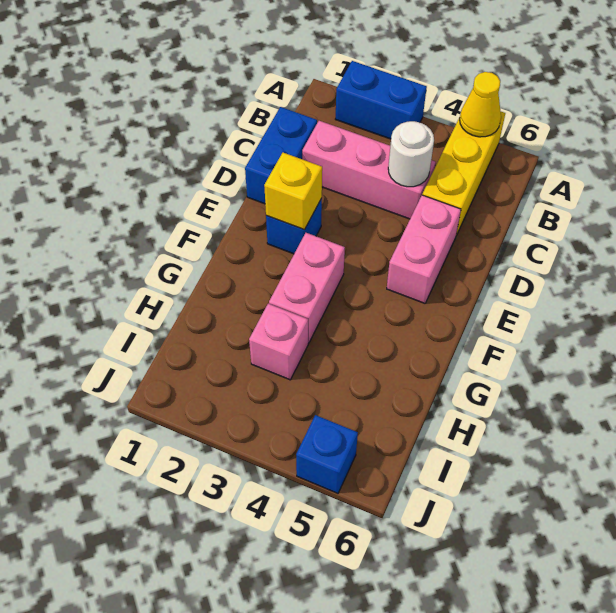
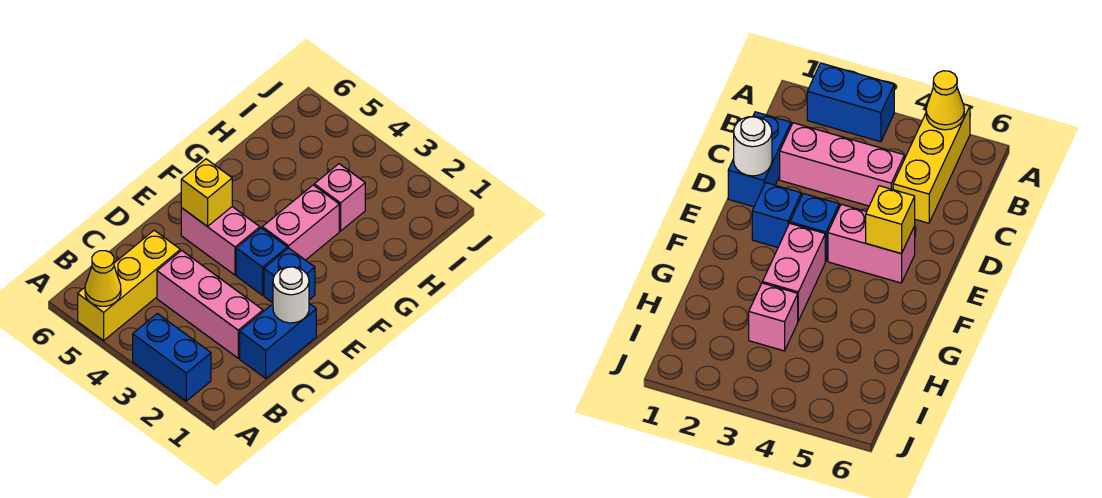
white round brick C4 level 2 -> white round brick D1 level 2
pink brick D5:E5 level 1 -> pink brick E4:E5 level 1
yellow brick E2 level 2 -> yellow brick E5 level 2
blue brick J5 level 1 -> blue brick E3 level 1

